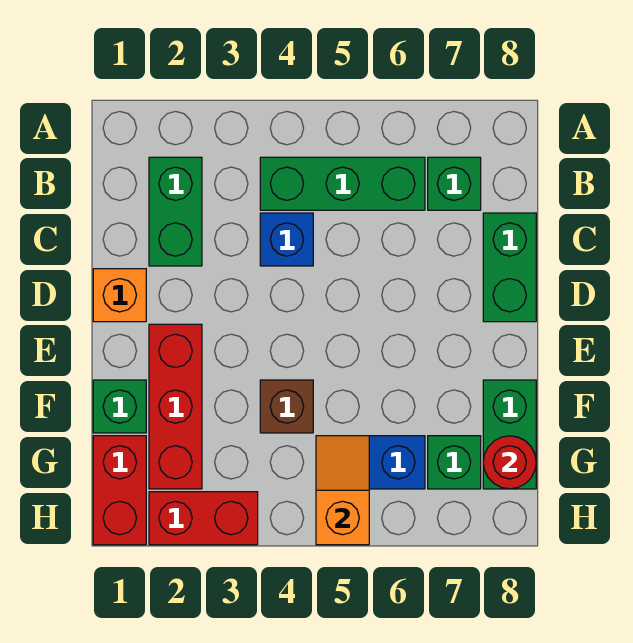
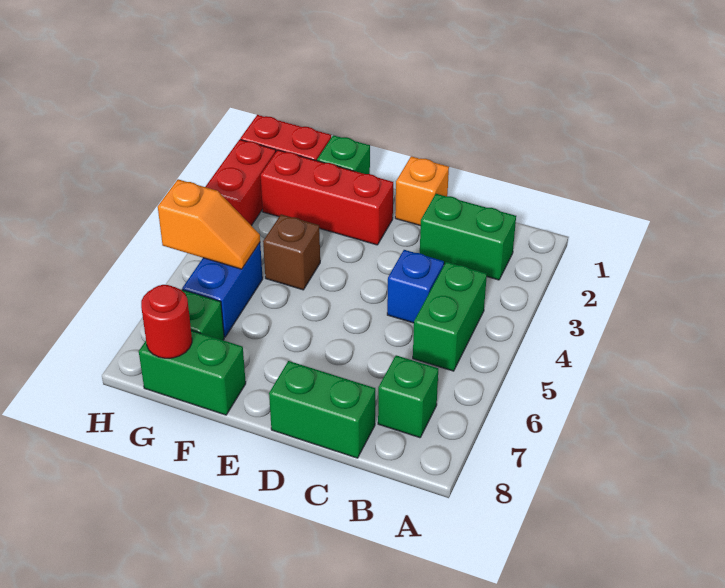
green brick B4:B6 level 1 -> green brick B4:B5 level 1

